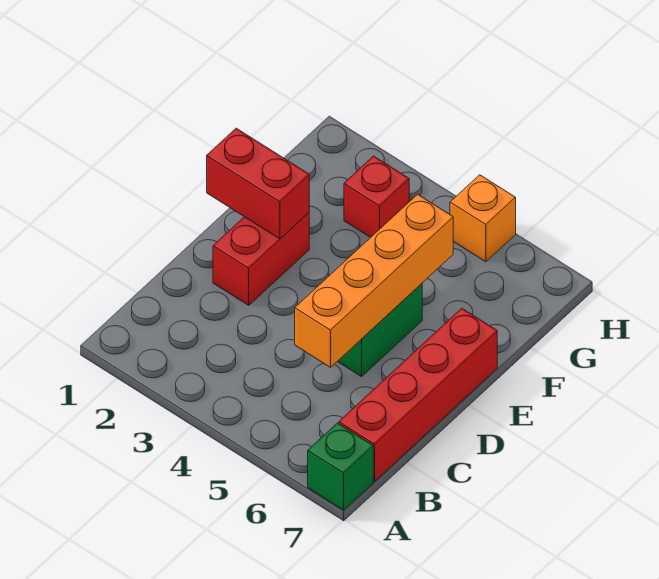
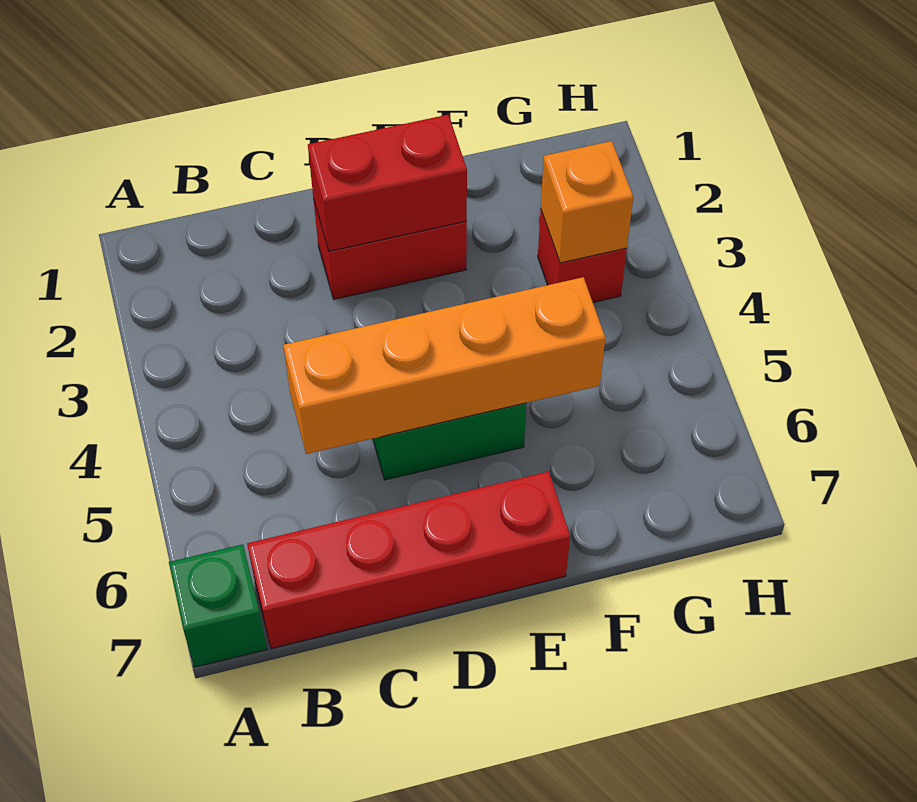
red brick E1:E2 level 2 -> red brick D2:E2 level 2
orange brick H5 level 1 -> orange brick G3 level 2

